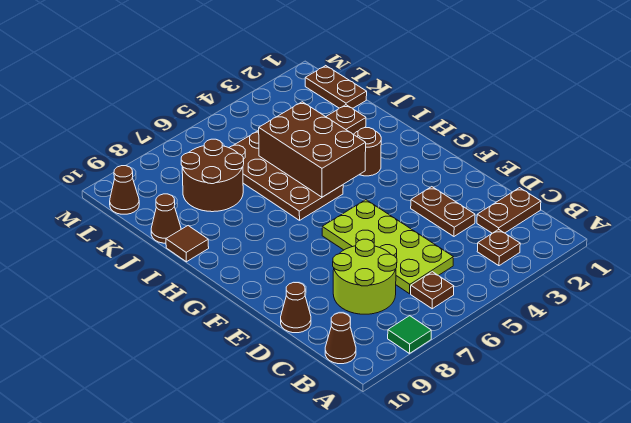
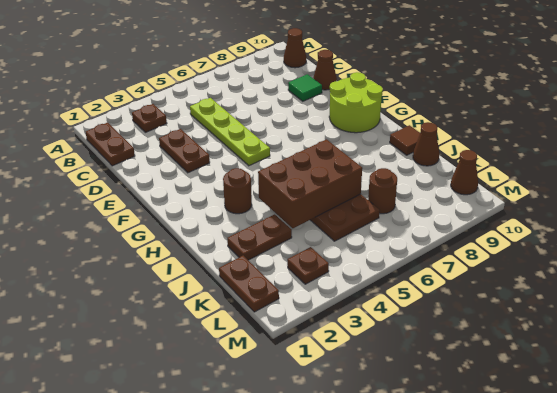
green tile A8 level 1 -> green tile D9 level 1
brown plate B6 level 1 -> brown plate L3 level 1
brown plate C1:C2 level 1 -> brown plate B1:C1 level 1
lime plate C5:F6 level 1 -> lime plate C5:F5 level 1
lime round brick C7:D8 level 1 -> lime round brick F9:G10 level 1
brown brick H4:J5 level 2 -> brown brick I4:J6 level 2
brown round brick J7:K8 level 1 -> brown round brick K7 level 1

